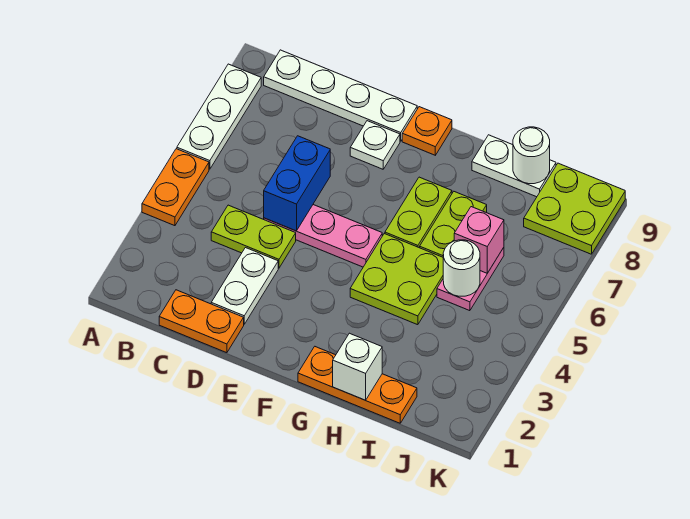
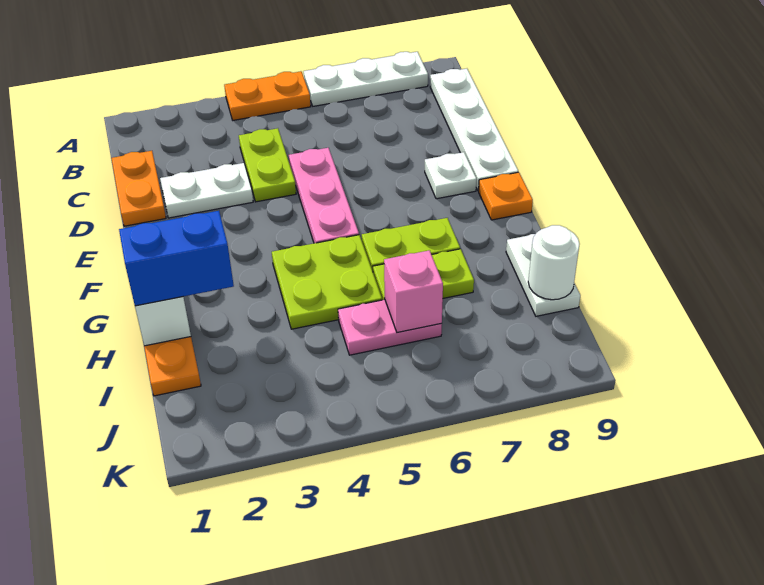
blue brick D5:D6 level 2 -> blue brick H1:H2 level 3
white round brick I5 level 2 -> none
lime plate J8:K9 level 1 -> none

